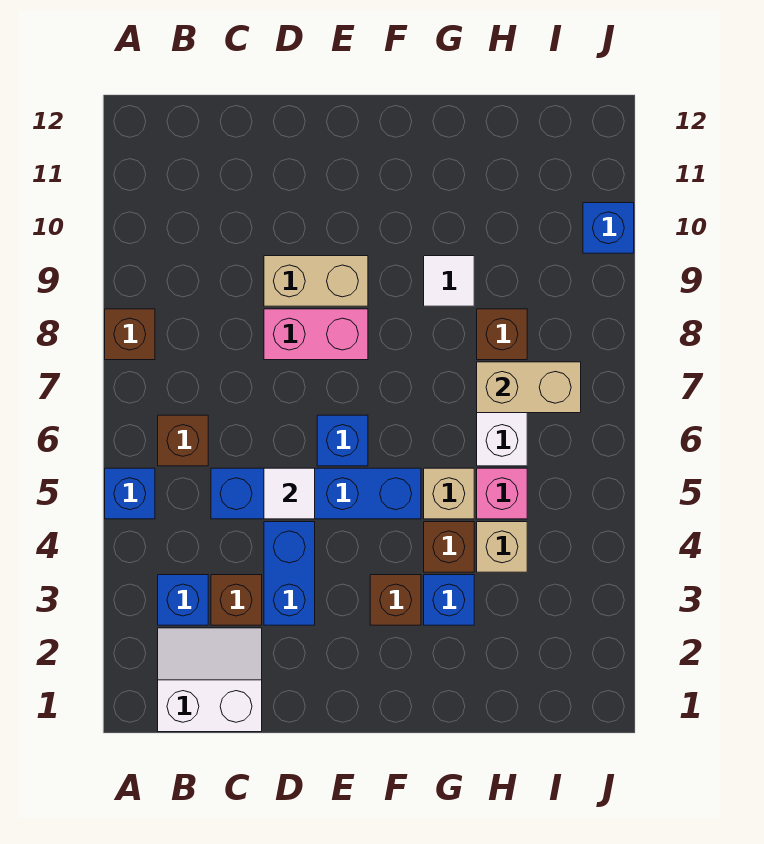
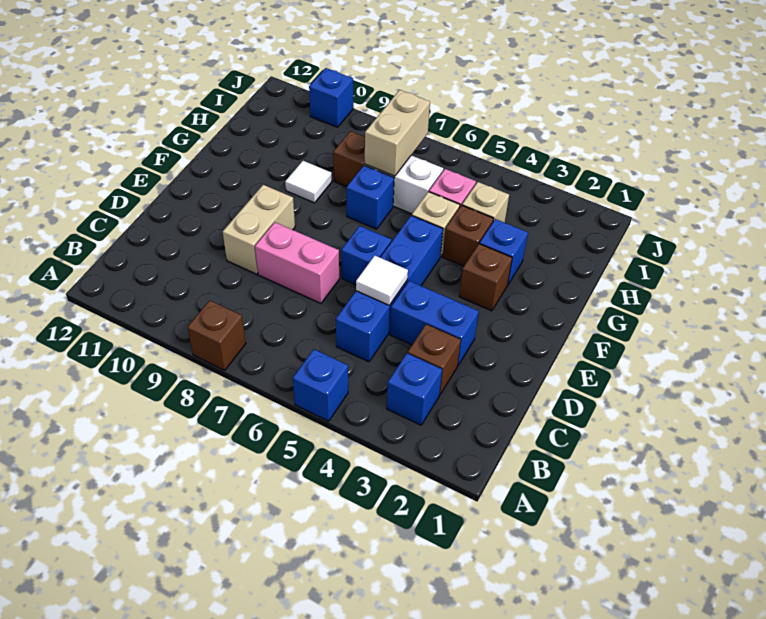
white slope B1:C2 level 1 top 1 -> none
brown brick B6 level 1 -> none
pink brick D8:E8 level 1 -> pink brick D7:D8 level 1
none -> blue brick G7 level 1

